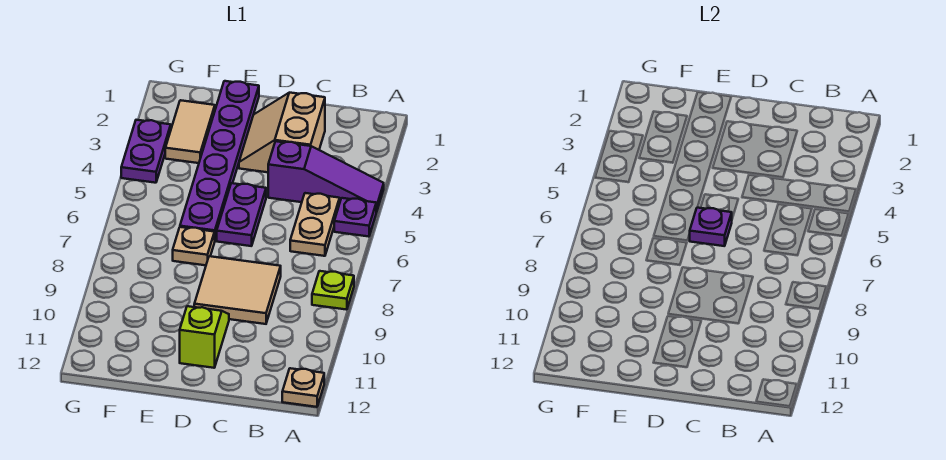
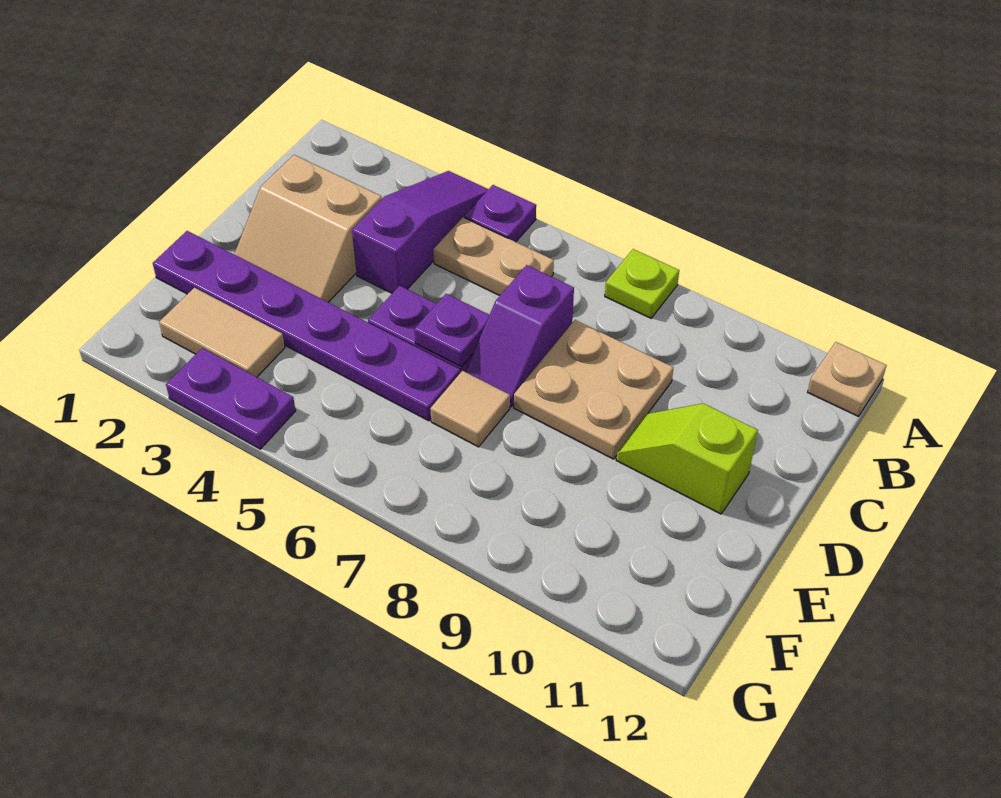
none -> purple slope C7:D7 level 1 top C
tan tile C8:D9 level 1 -> tan plate C8:D9 level 1
tan plate E7 level 1 -> tan tile E7 level 1

